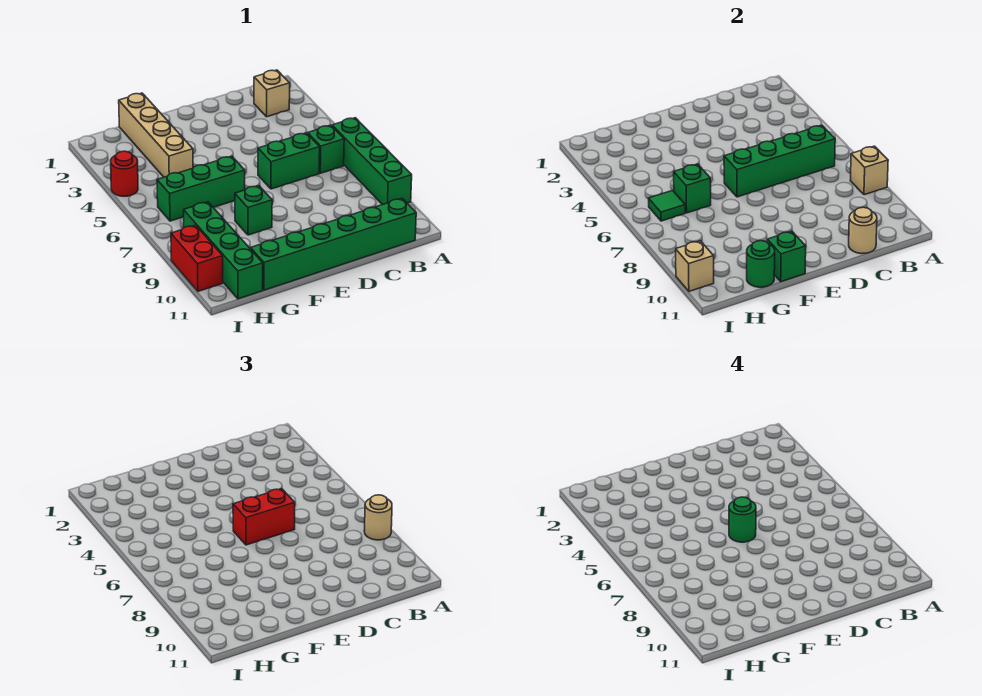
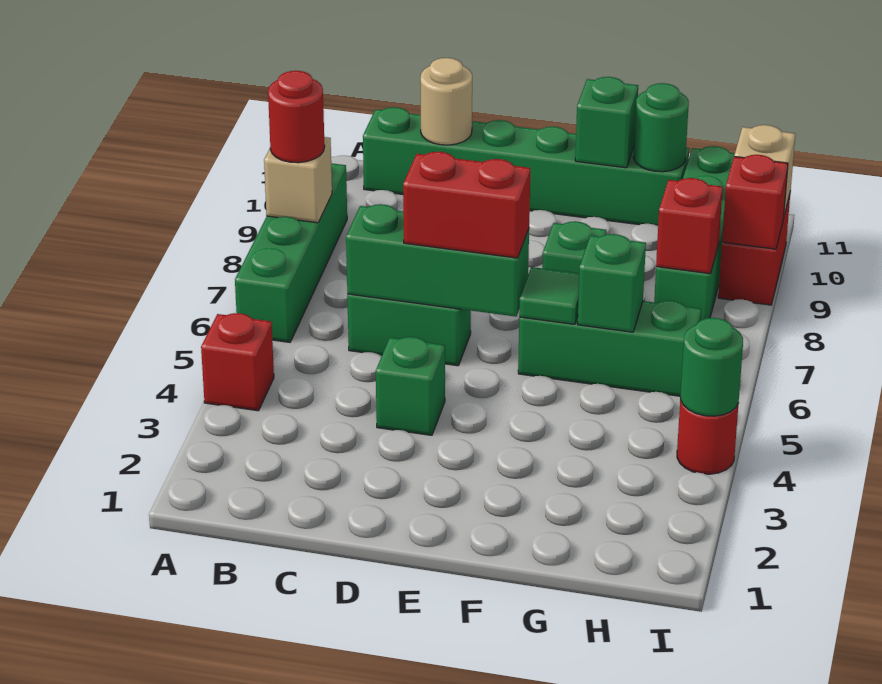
none -> red brick A4 level 1
tan round brick A8 level 3 -> red round brick A8 level 3
tan brick B2 level 1 -> none
green brick B6 level 1 -> green brick D4 level 1
green brick B6:E6 level 2 -> green brick C6:E6 level 2
green round brick E6 level 4 -> green round brick I4 level 2
tan brick G1:G4 level 1 -> none
green tile H6 level 2 -> green tile F6 level 2
none -> red brick H8 level 2
none -> red brick I9 level 2

